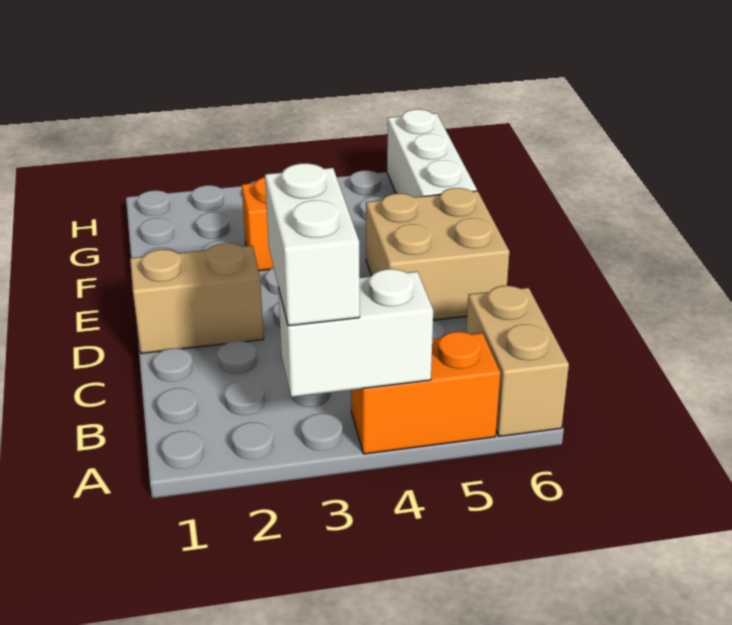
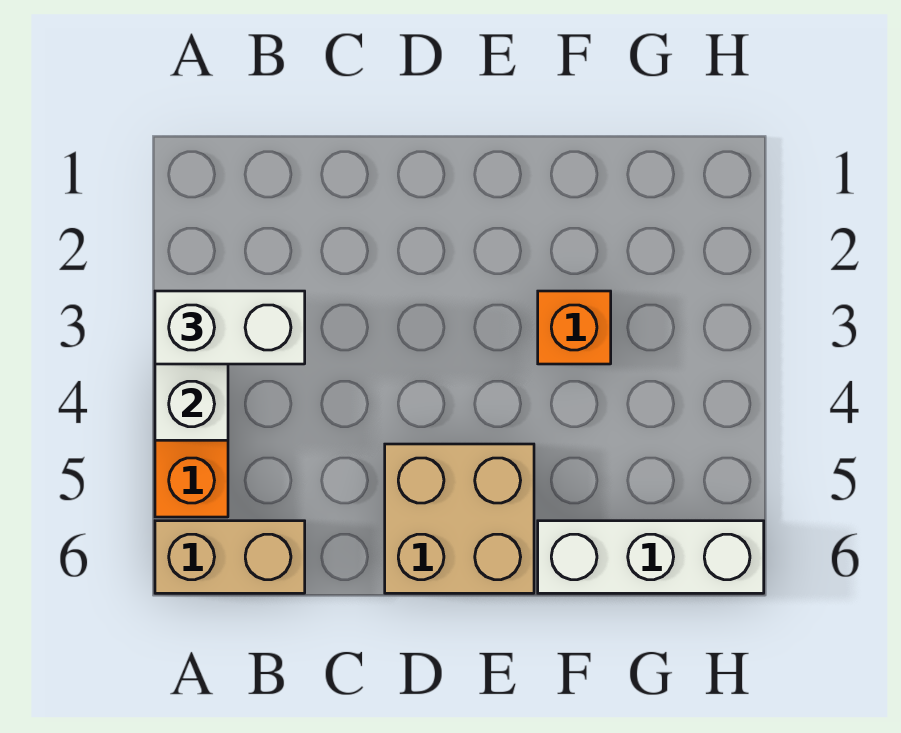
tan brick D1:D2 level 1 -> none

